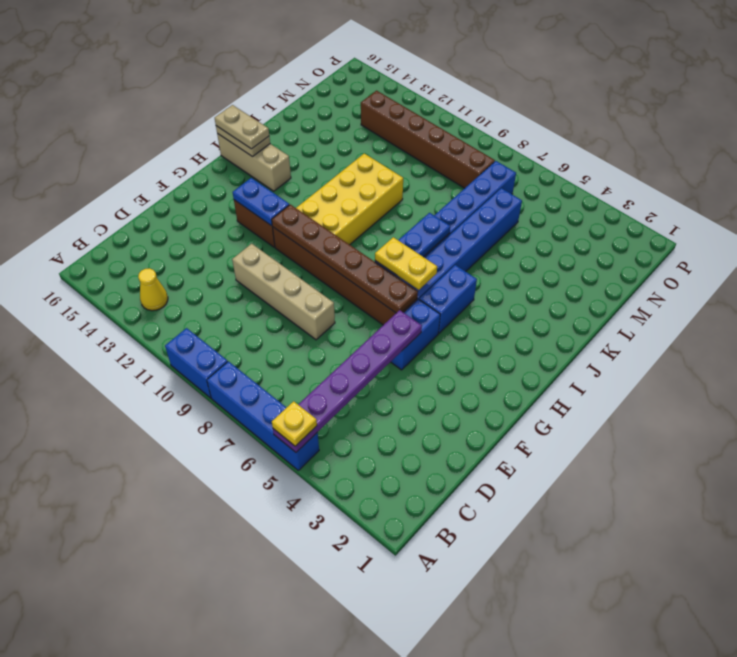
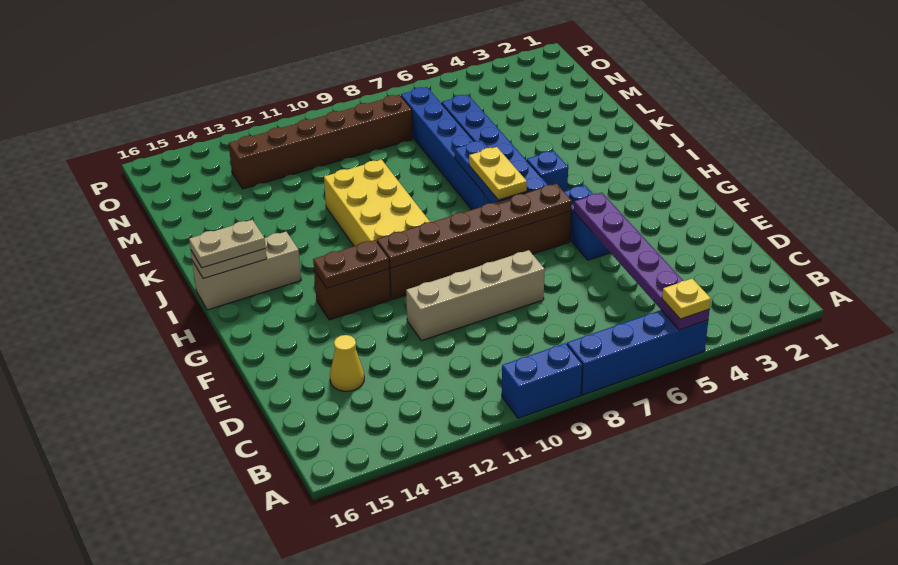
yellow cone B13 level 1 -> yellow cone D14 level 1
blue plate G12:G13 level 2 -> brown plate G12:G13 level 2
blue brick H5:I5 level 1 -> blue brick I5 level 1
yellow plate H6:H7 level 3 -> yellow plate H7:I7 level 3

